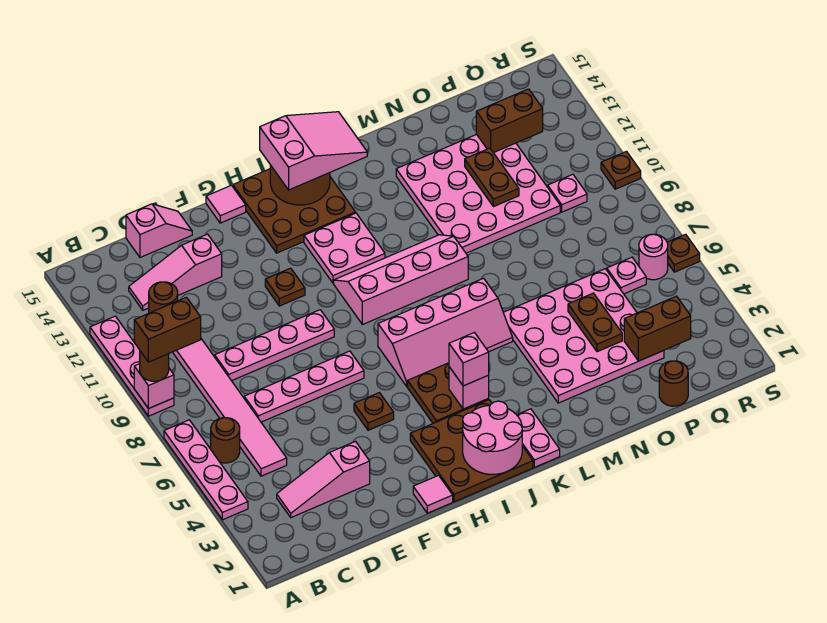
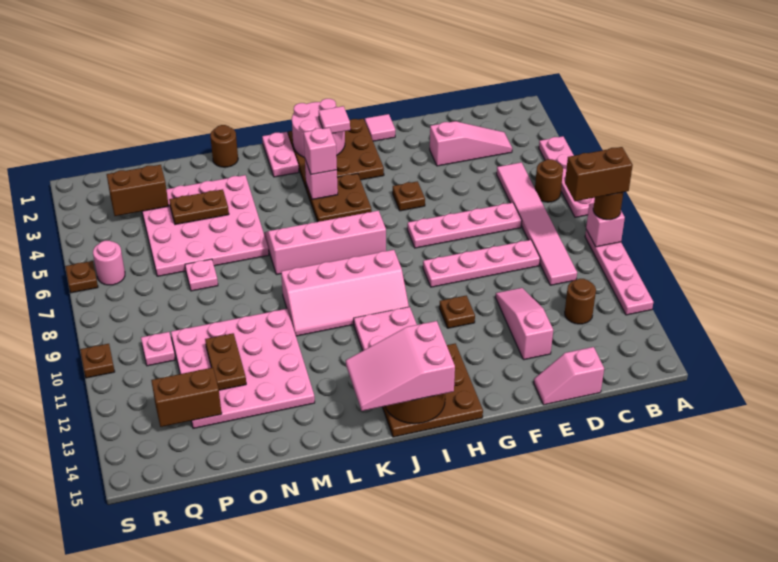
pink slope C13:E13 level 1 top E -> pink slope E11:E13 level 1 top 13
pink tile G15 level 1 -> pink tile I2 level 3
brown plate O4:O5 level 2 -> brown plate N4:O4 level 2
brown round brick P1 level 1 -> brown round brick M1 level 1
pink plate Q6 level 1 -> pink plate O7 level 1

